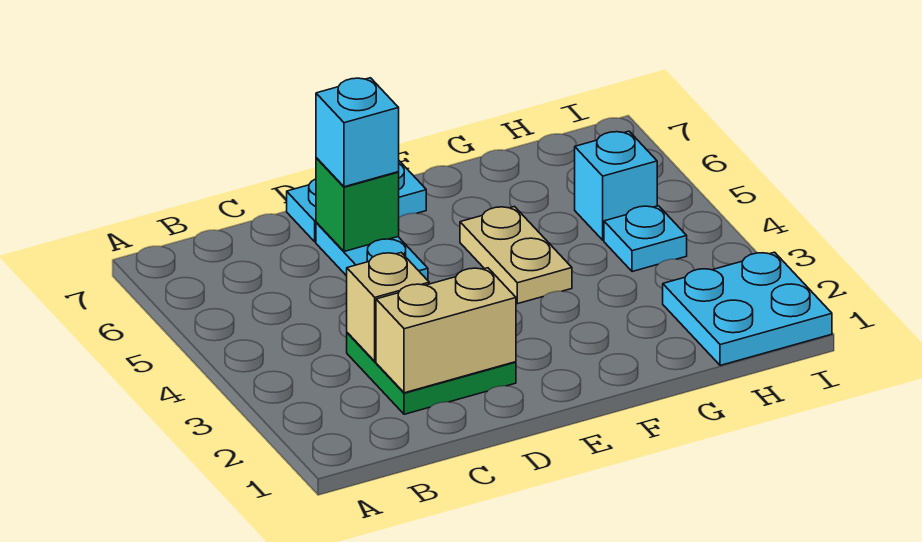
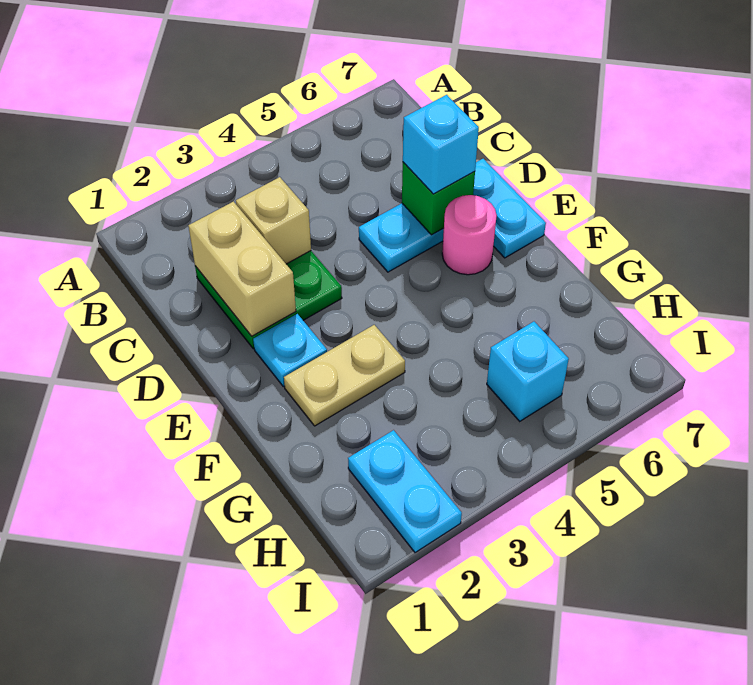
none -> pink round brick E6 level 1
tan plate F4:F5 level 1 -> tan plate F2:F3 level 1
cyan plate H1:I2 level 1 -> cyan plate H2:I2 level 1
cyan plate H4 level 1 -> cyan plate E2 level 1

